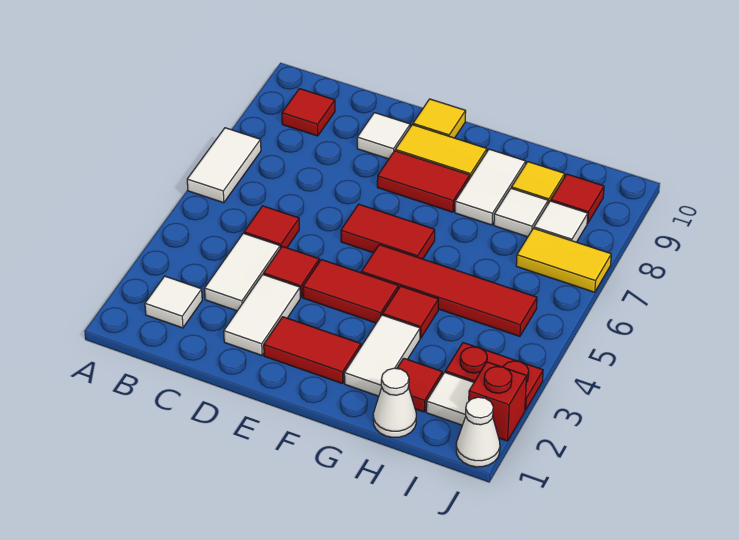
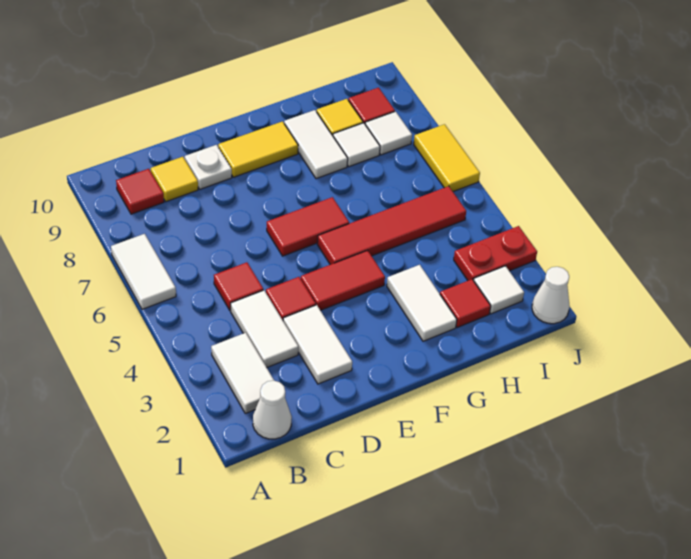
white tile B2 level 1 -> white tile B2:B3 level 1
white tile D9 level 1 -> white plate D9 level 1
red tile E2:F2 level 1 -> none
red tile E8:F8 level 1 -> none
yellow tile E10 level 1 -> yellow tile C9 level 1
red tile G4 level 1 -> none
white cone H1 level 1 -> white cone B1 level 1
yellow tile I7:J7 level 1 -> yellow tile J6:J7 level 1
red brick J2 level 1 -> none

